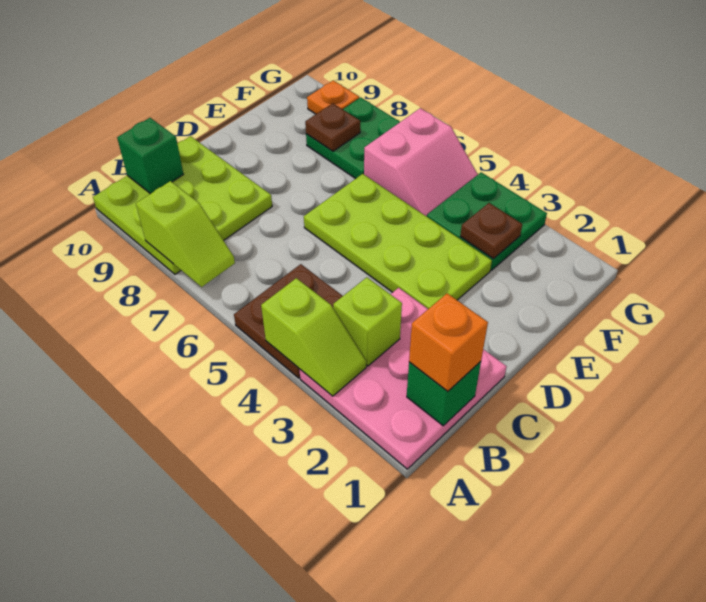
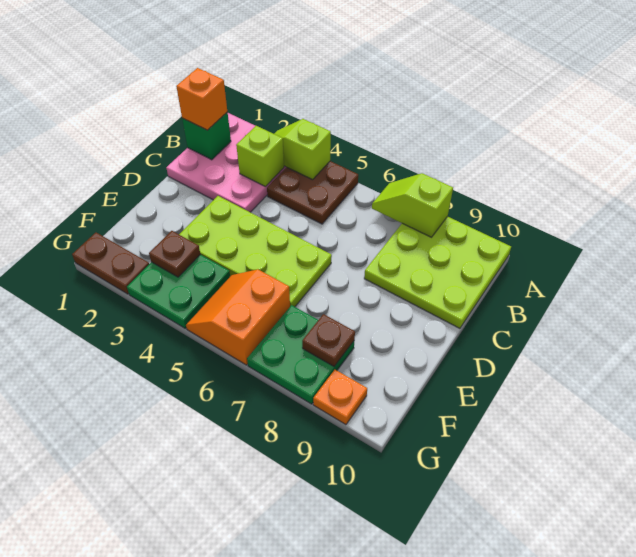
green brick B10 level 2 -> none
pink slope F5:G6 level 1 top 6 -> orange slope F5:G6 level 1 top 6
none -> brown plate G1:G2 level 1

